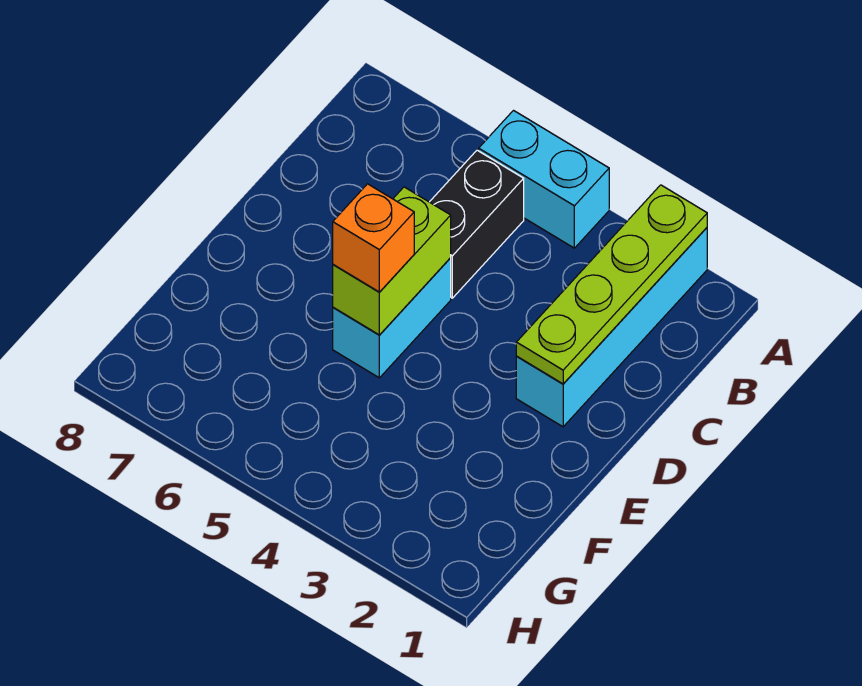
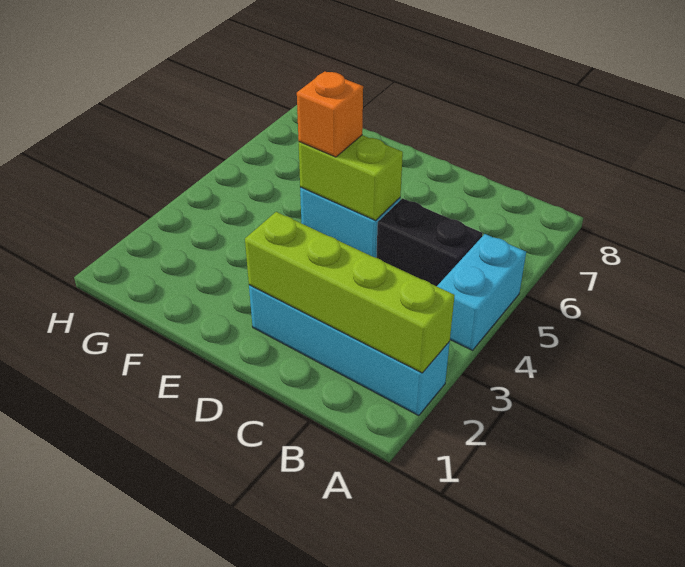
lime plate A2:D2 level 2 -> lime brick A2:D2 level 2

